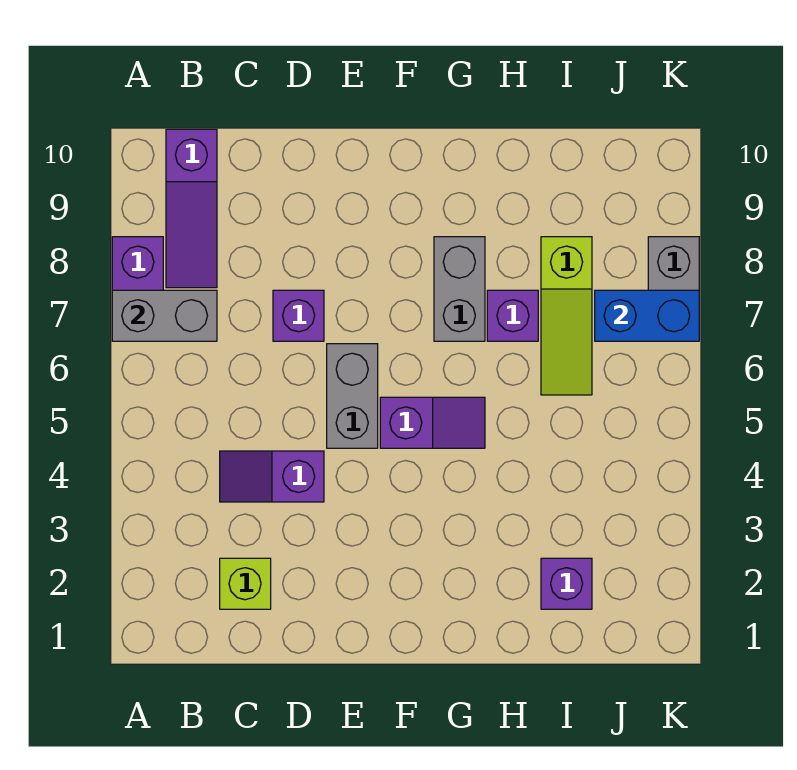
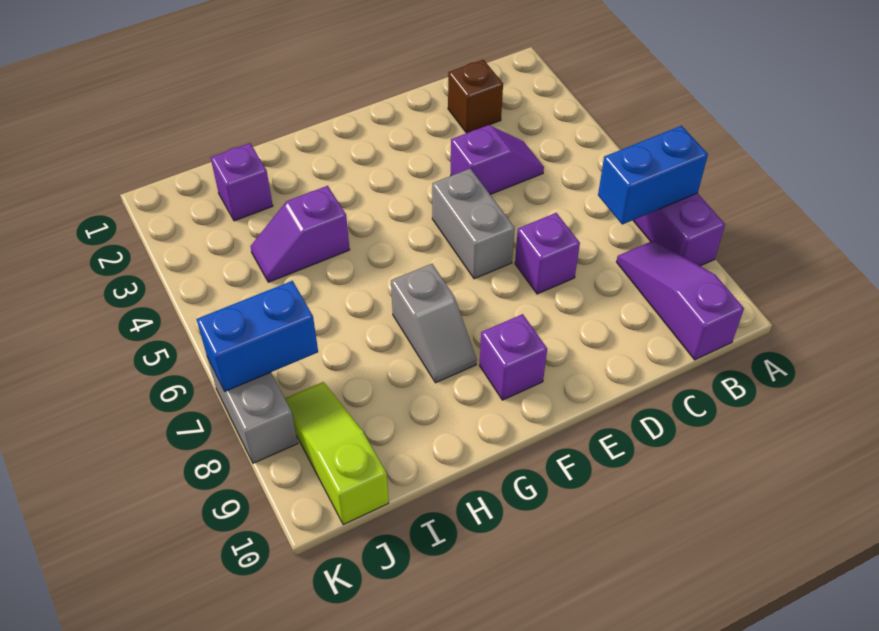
grey brick A7:B7 level 2 -> blue brick A7:B7 level 2
lime brick C2 level 1 -> brown brick C2 level 1
purple slope F5:G5 level 1 top F -> purple slope H4:I4 level 1 top H
grey brick G7:G8 level 1 -> grey slope G7:G8 level 1 top 7
purple brick H7 level 1 -> purple brick F9 level 1
lime slope I6:I8 level 1 top 8 -> lime slope J8:J10 level 1 top 10

